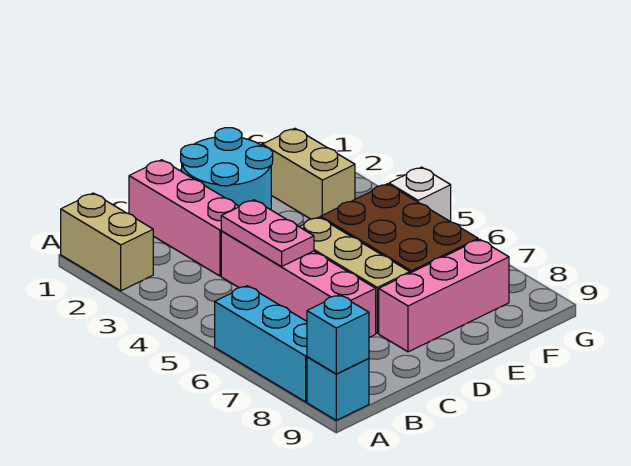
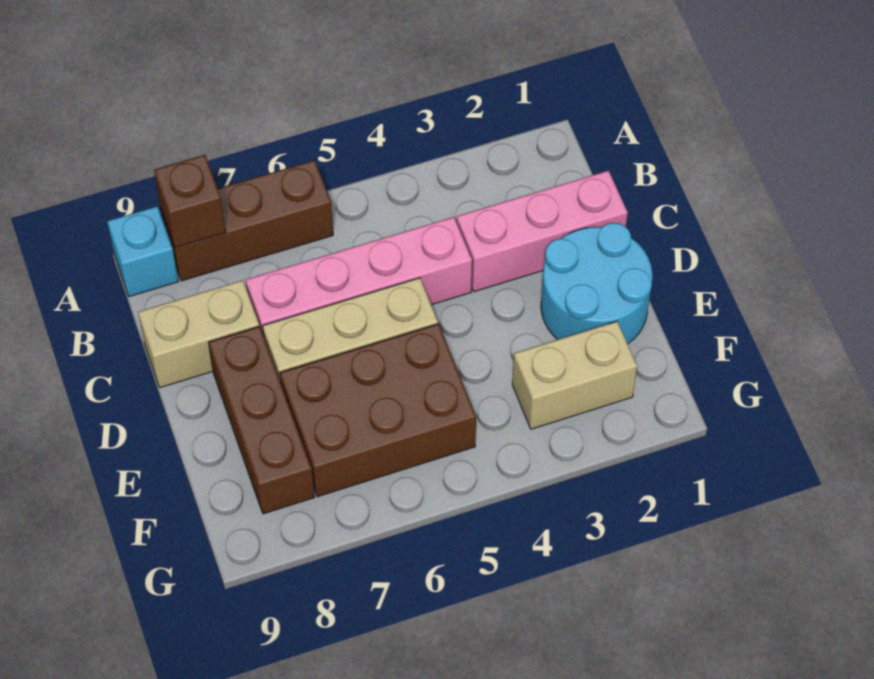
tan brick A1:A2 level 1 -> tan brick C8:C9 level 1
cyan brick A6:A8 level 1 -> brown brick A6:A8 level 1
none -> brown brick A8 level 2
cyan brick A9 level 2 -> none
pink plate C4:C5 level 2 -> none
pink brick D8:F8 level 1 -> brown brick D8:F8 level 1
white brick G5 level 1 -> none

